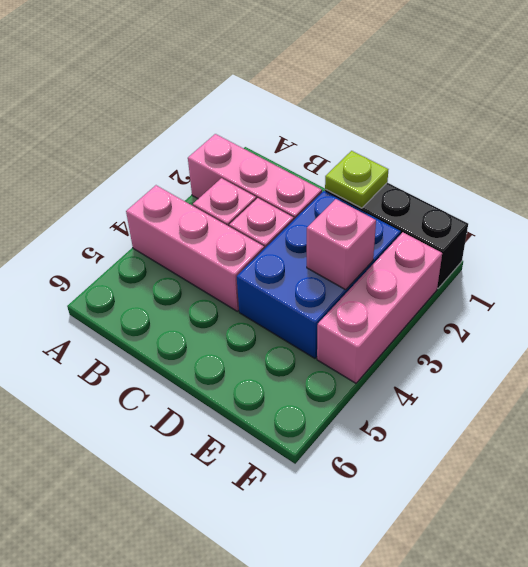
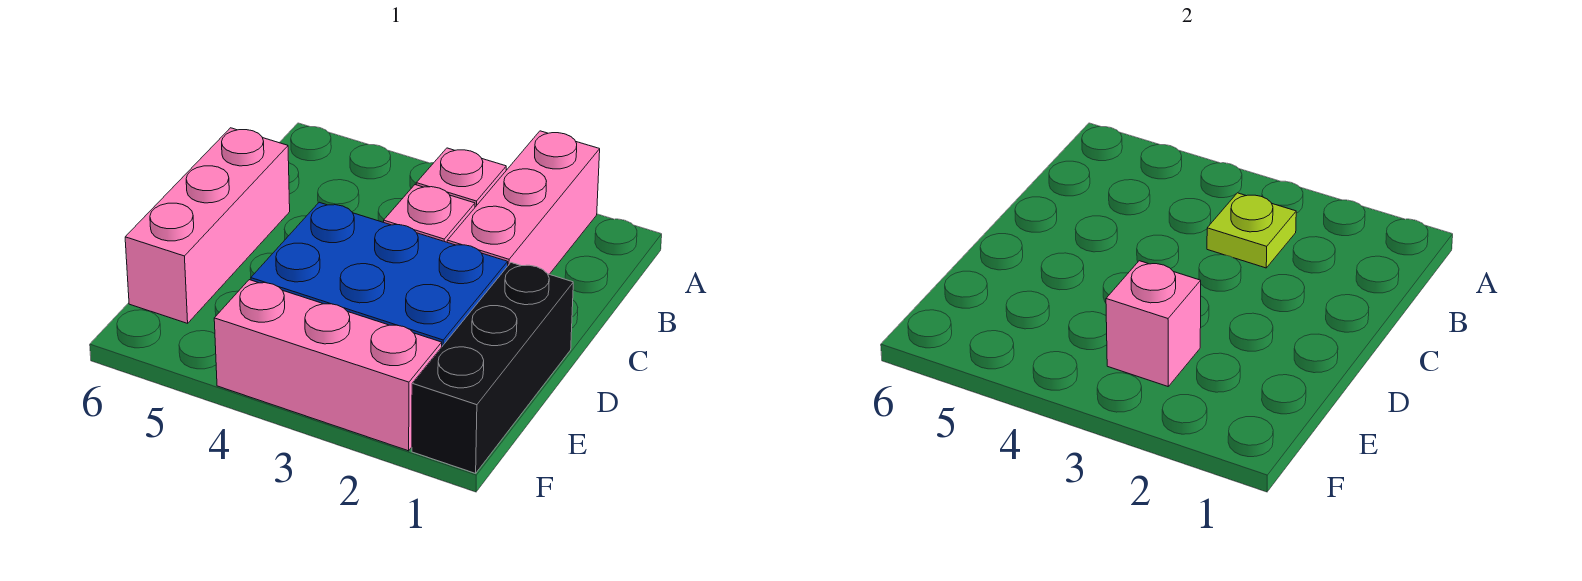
pink brick A4:C4 level 1 -> pink brick C6:E6 level 1
lime plate D1 level 2 -> lime plate B3 level 2

